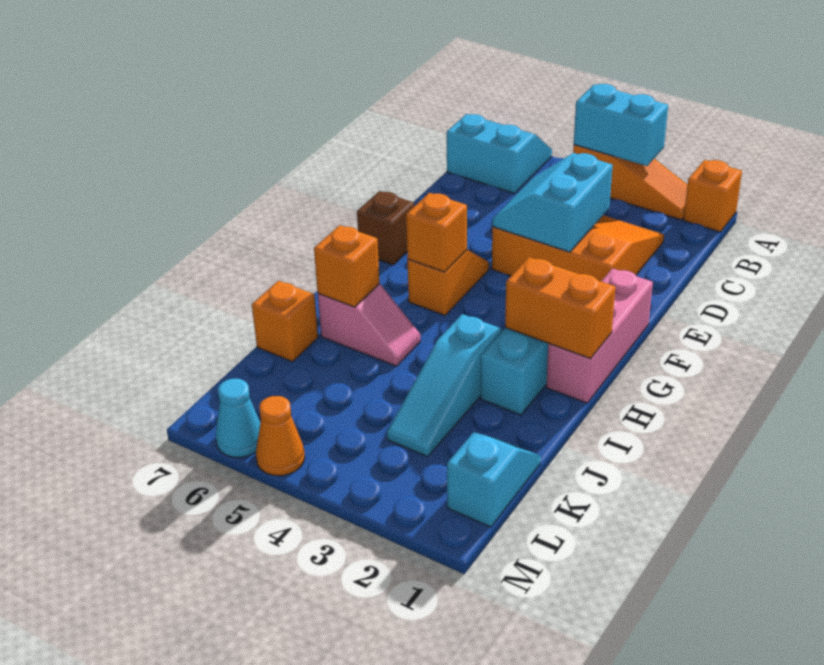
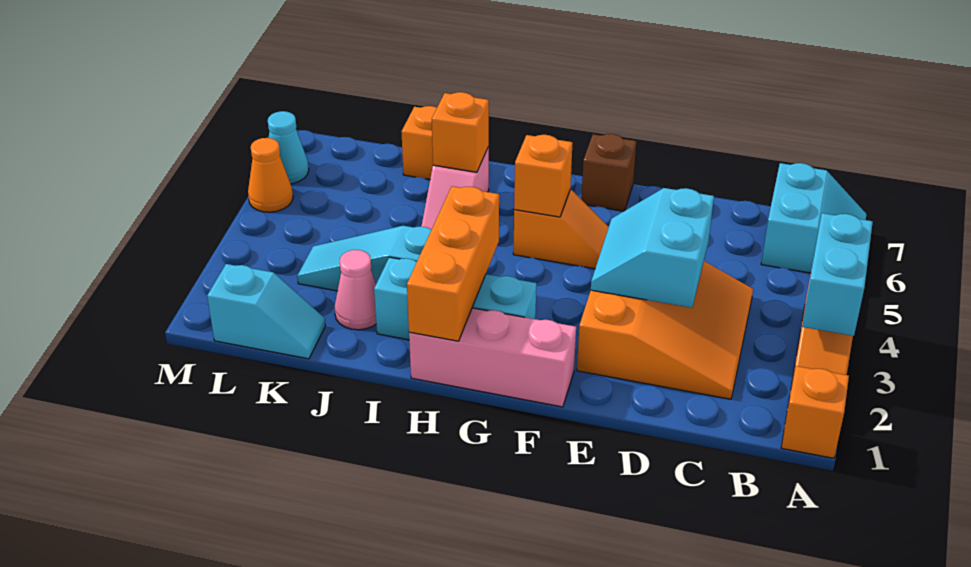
cyan slope D3:E4 level 2 top 3 -> cyan slope D3:E4 level 2 top D
orange brick H1:H2 level 2 -> orange brick H1:H3 level 2
none -> pink cone J2 level 1

